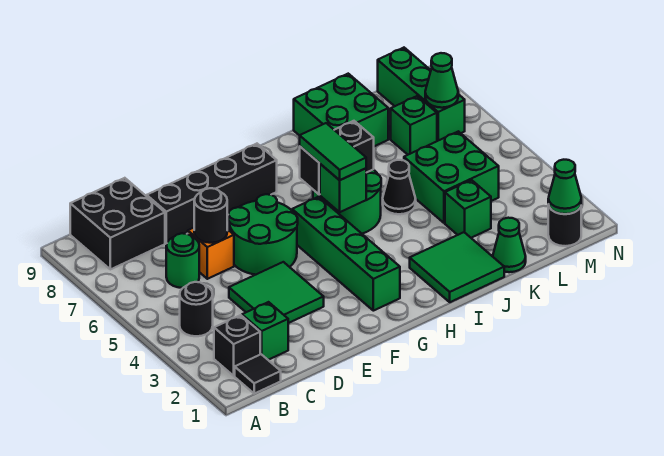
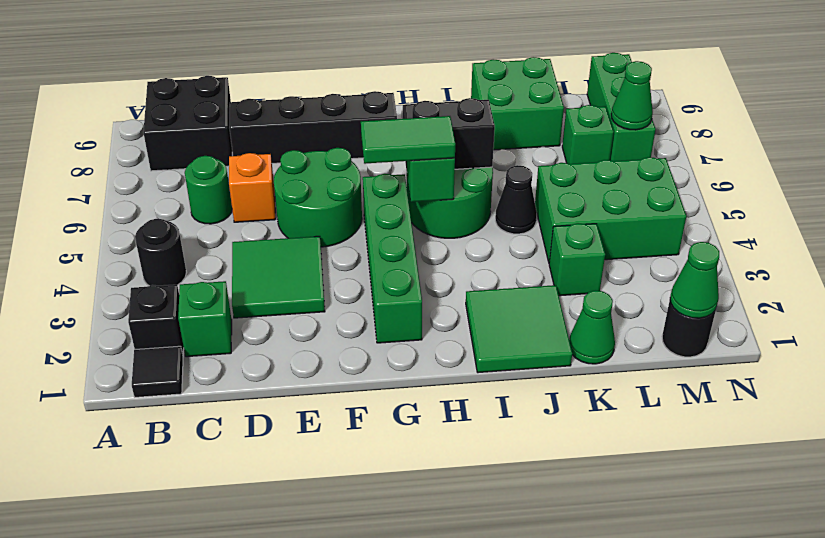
black round brick D6 level 2 -> none
green tile H5:H6 level 3 -> green tile G5:H5 level 3
green brick K4:L5 level 1 -> green brick K4:M5 level 1

